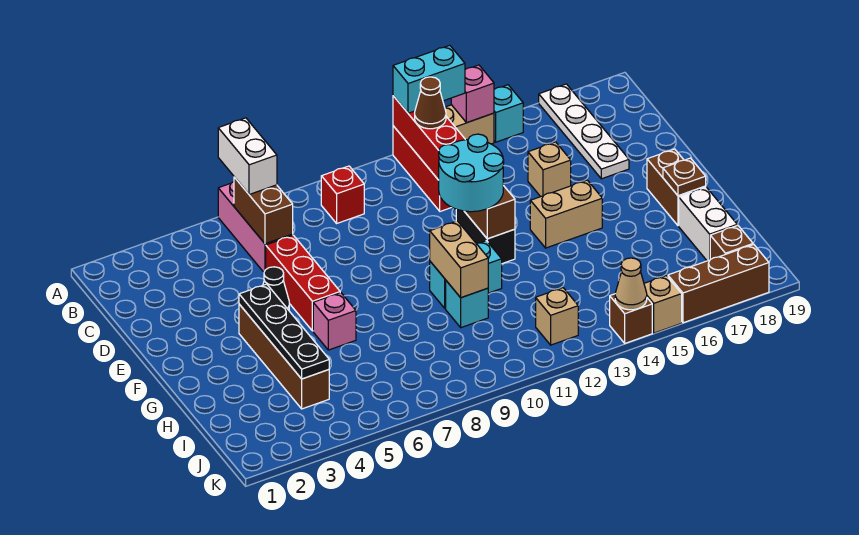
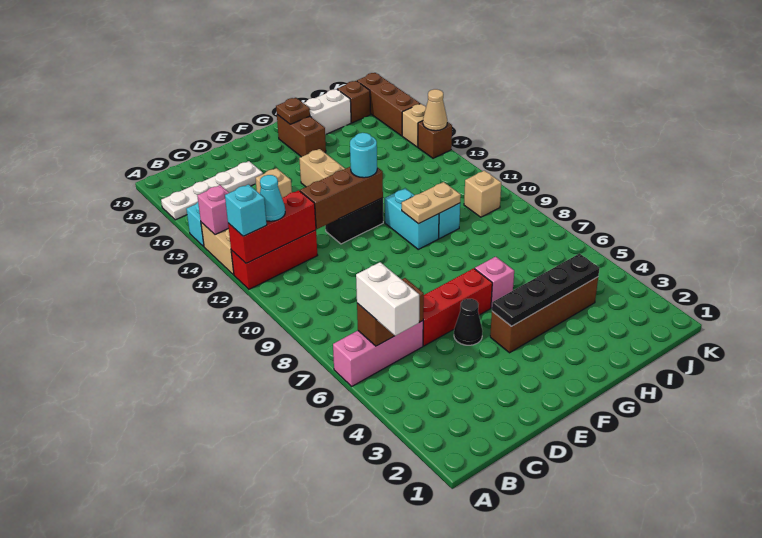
white brick A6:B6 level 3 -> white brick B5:B6 level 3
cyan brick A12:A13 level 3 -> cyan brick A12 level 3
red brick B9 level 1 -> none
brown cone B12 level 3 -> cyan cone B12 level 3
cyan round brick E11:F12 level 3 -> cyan round brick F12 level 3
brown brick F18:G18 level 1 -> brown brick G17:G18 level 1
tan brick G10:H10 level 2 -> tan plate G10:H10 level 2
tan brick J12 level 1 -> tan brick J10 level 1

